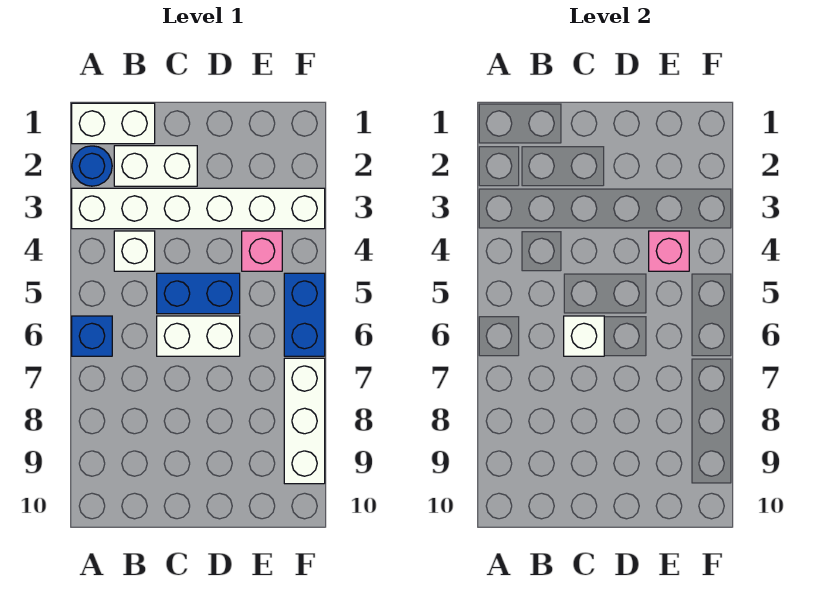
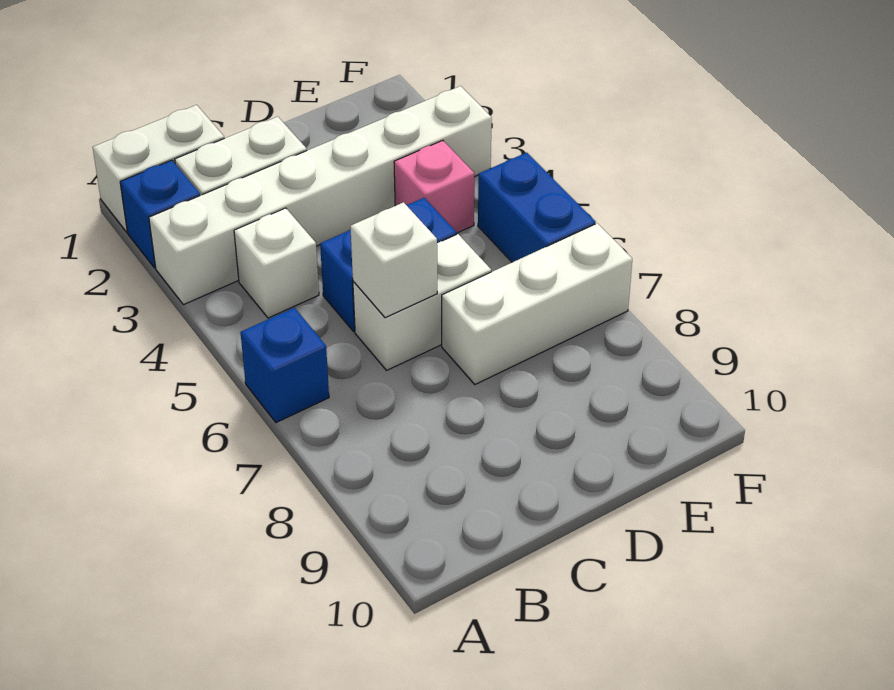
blue round brick A2 level 1 -> blue brick A2 level 1
pink brick E4 level 2 -> none
white brick F7:F9 level 1 -> white brick D7:F7 level 1

